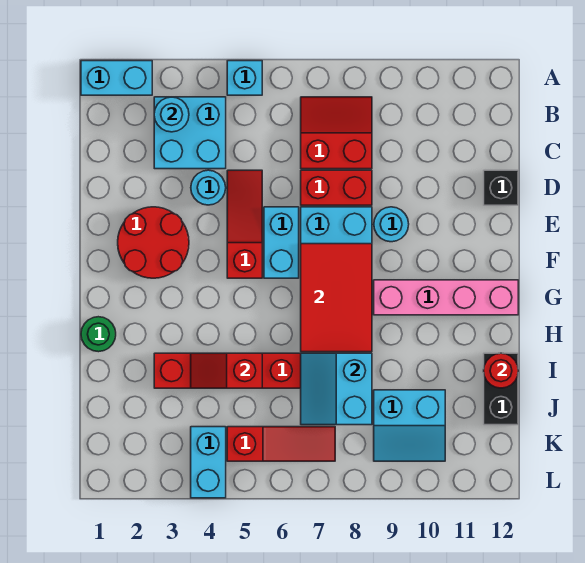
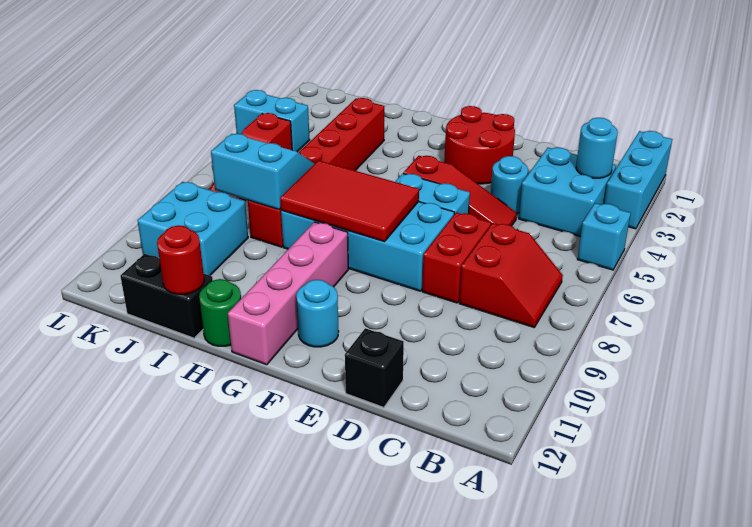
cyan brick A1:A2 level 1 -> cyan brick A1:A3 level 1
cyan round brick E9 level 1 -> cyan round brick F11 level 1
green round brick H1 level 1 -> green round brick H12 level 1
red slope I4:I5 level 2 top 5 -> none
cyan slope J9:K10 level 1 top J -> cyan brick J9:K10 level 1

